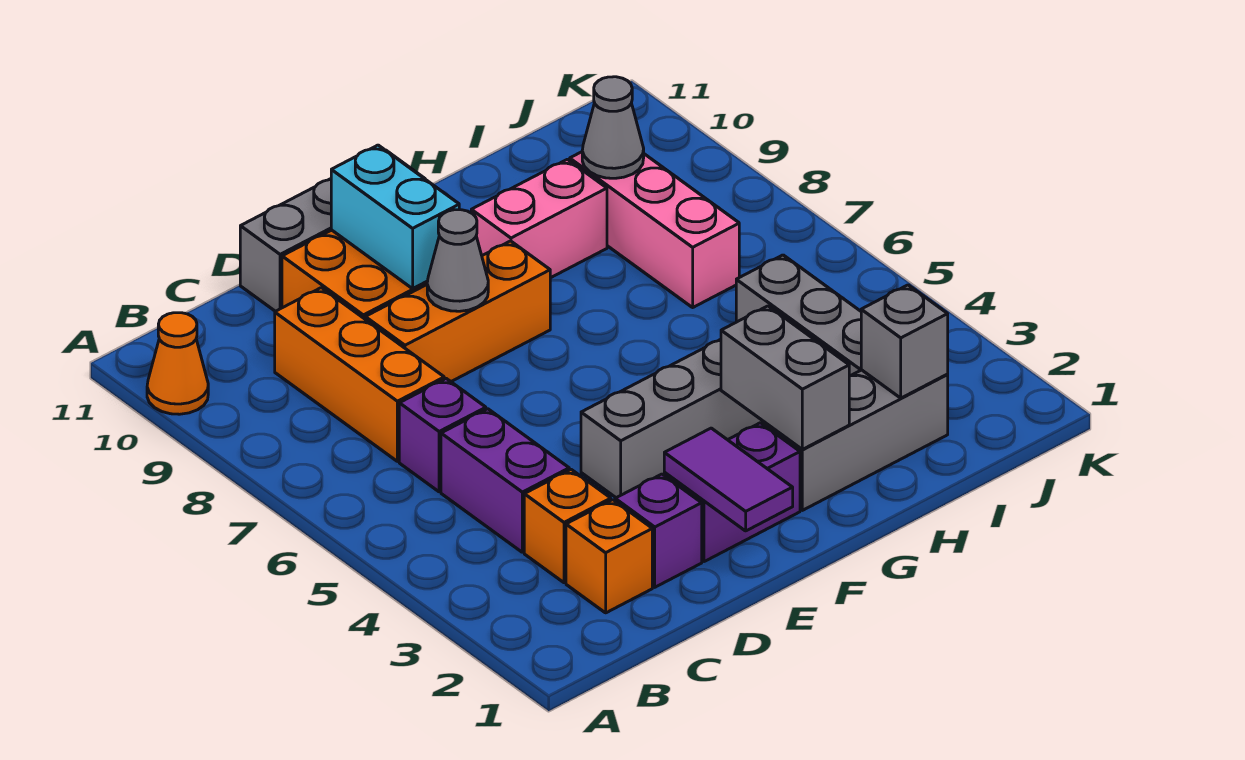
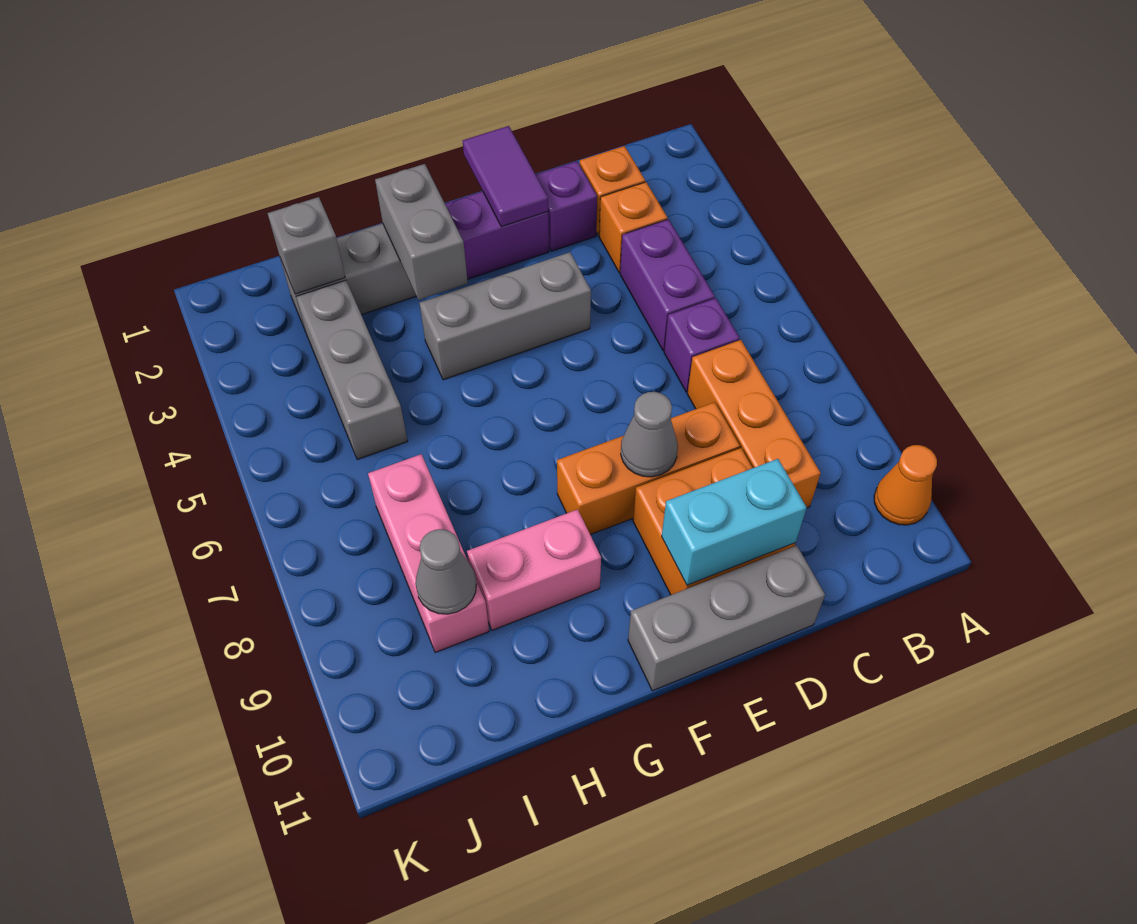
cyan brick E9:E10 level 2 -> cyan brick D10:E10 level 2

